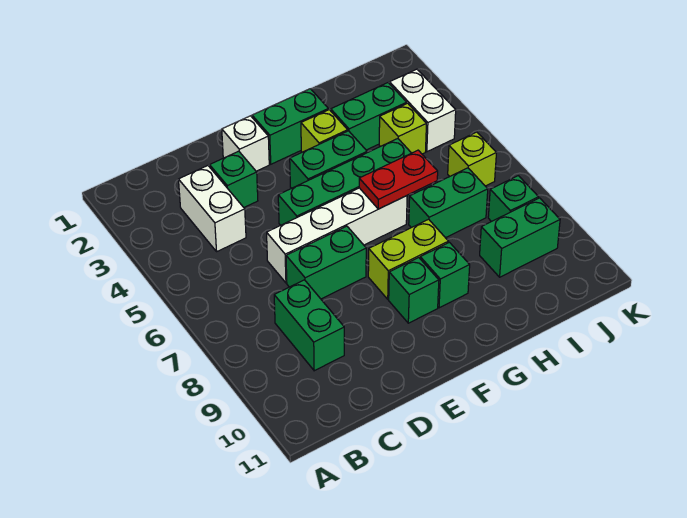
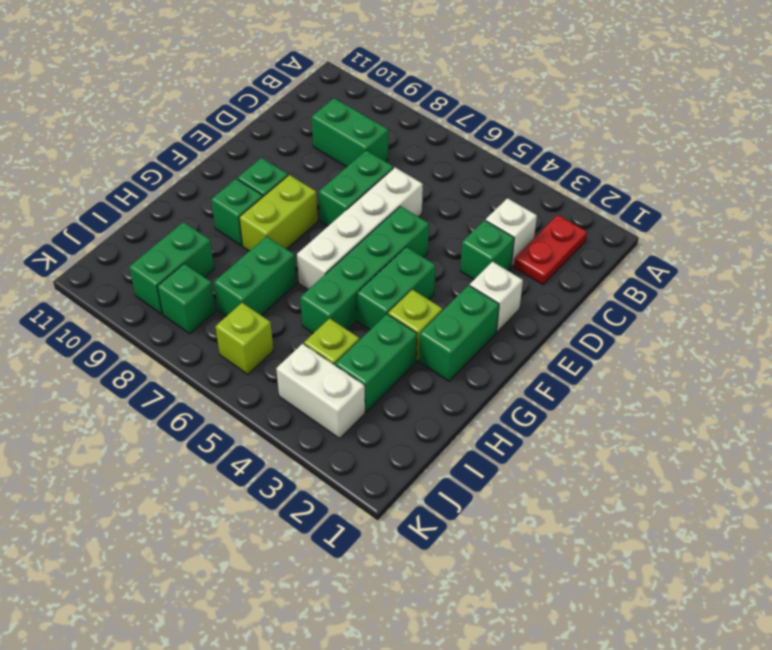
white brick C3:C4 level 1 -> white brick C3 level 1
red plate G6:H6 level 2 -> red plate B2:C2 level 1

